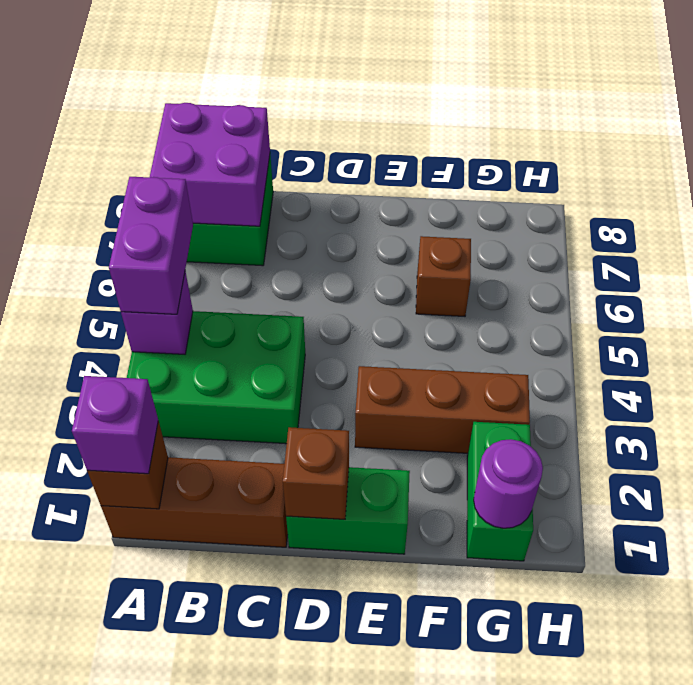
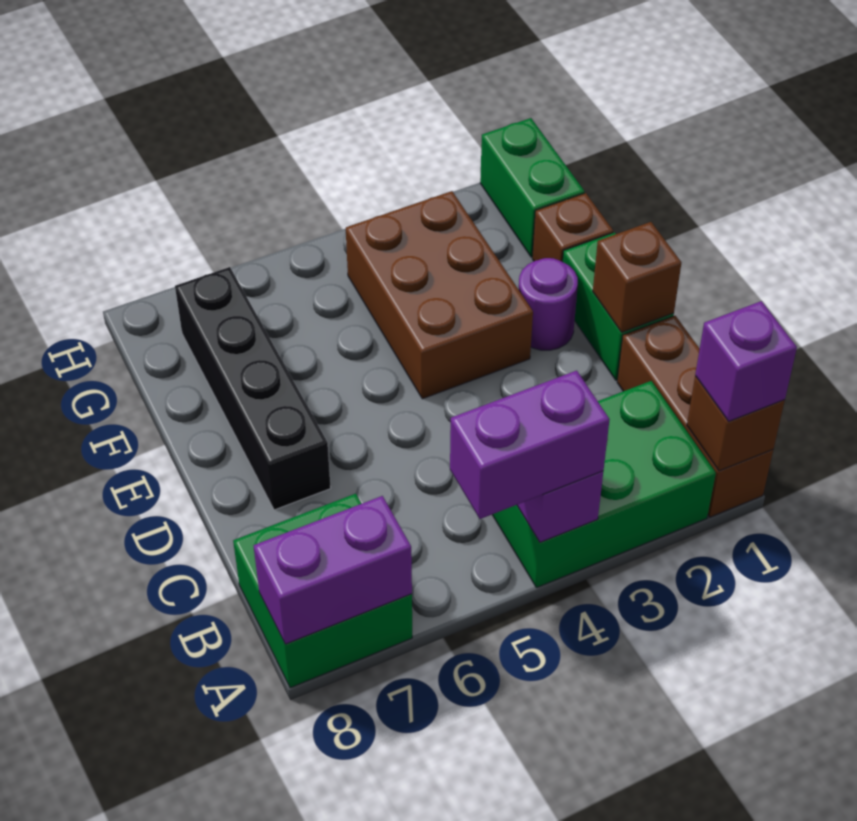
green brick A3:C4 level 1 -> green brick A2:B4 level 1
purple brick A7:B8 level 2 -> purple brick A7:A8 level 2
none -> black brick D7:G7 level 1
brown brick E3:G3 level 1 -> brown brick E3:G4 level 1
brown brick F6 level 1 -> brown brick F1 level 1
green brick G1:G2 level 1 -> green brick G1:H1 level 1
purple round brick G1 level 2 -> purple round brick E2 level 1

